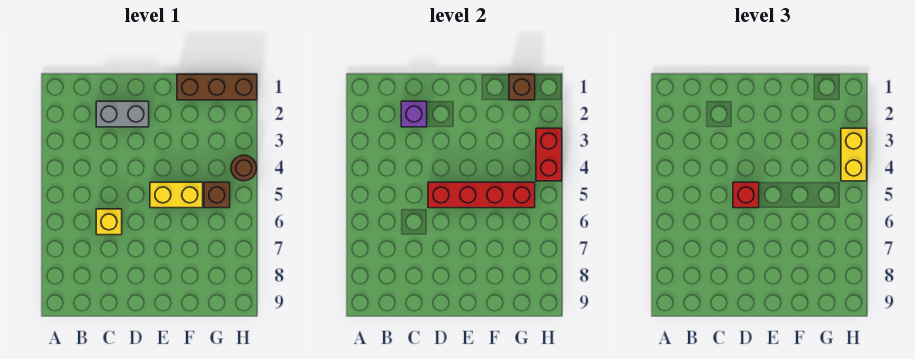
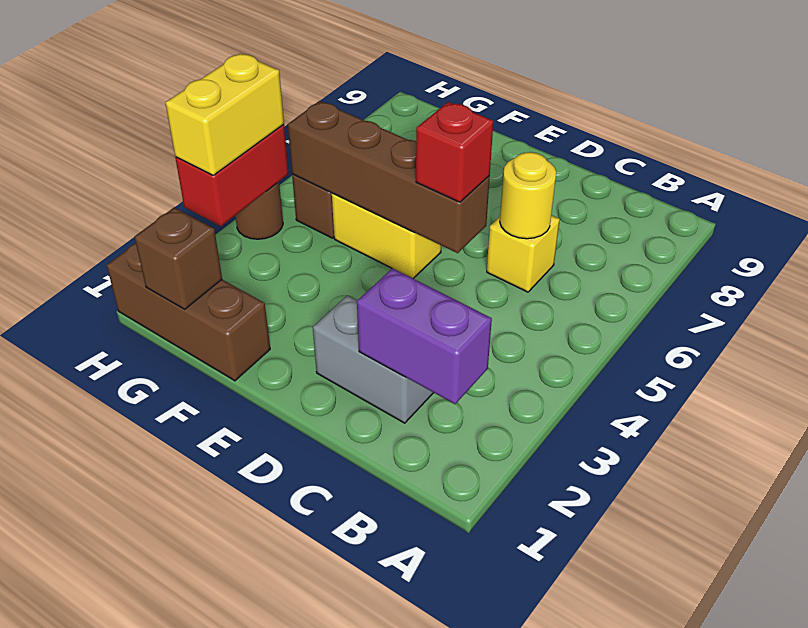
purple brick C2 level 2 -> purple brick B2:C2 level 2
none -> yellow round brick C6 level 2
red brick D5:G5 level 2 -> brown brick D5:G5 level 2

